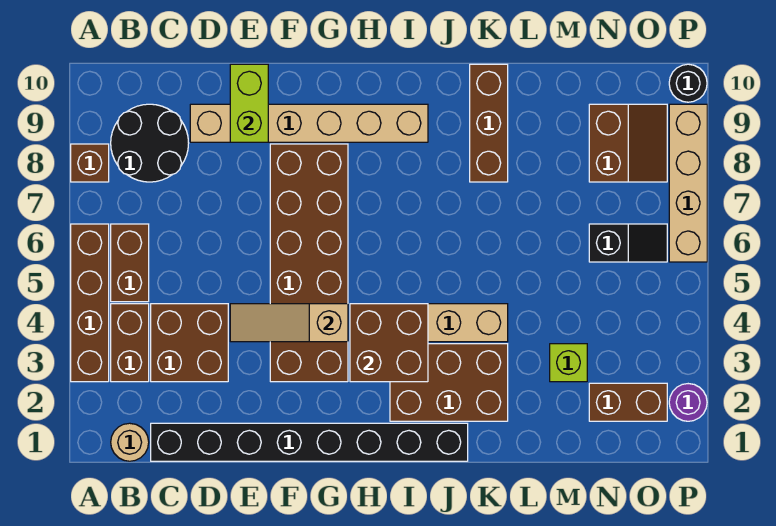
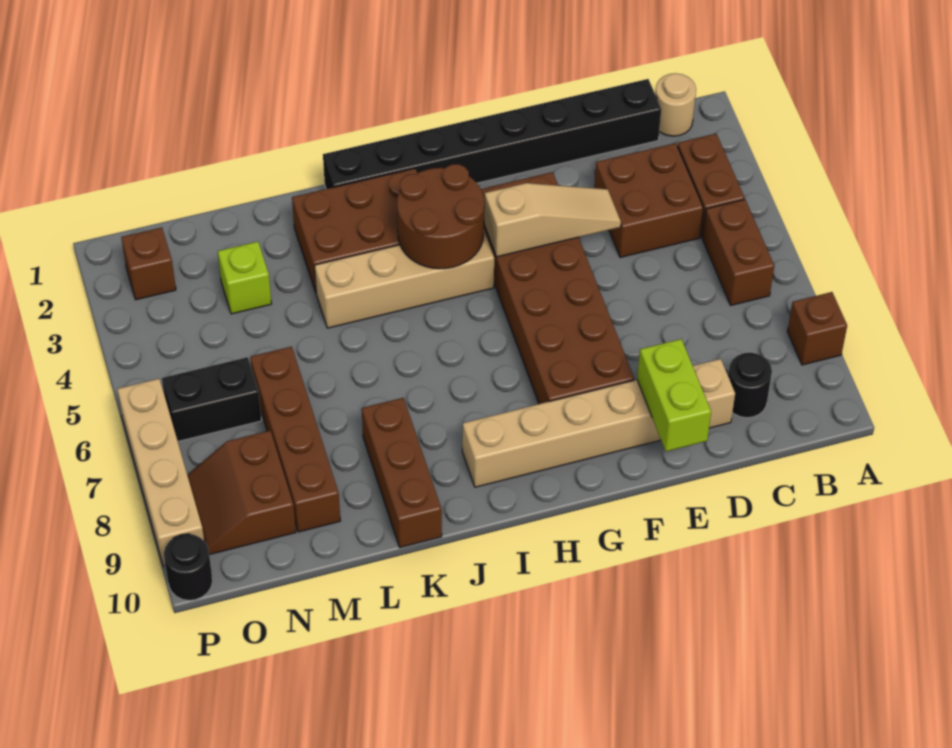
brown brick A3:A6 level 1 -> brown brick M6:M9 level 1
black round brick B8:C9 level 1 -> black round brick C9 level 1
brown brick H3:I4 level 2 -> brown round brick H3:I4 level 2
brown brick N2:O2 level 1 -> brown brick O2 level 1
black slope N6:O6 level 1 top N -> black brick N6:O6 level 1
purple round brick P2 level 1 -> none

